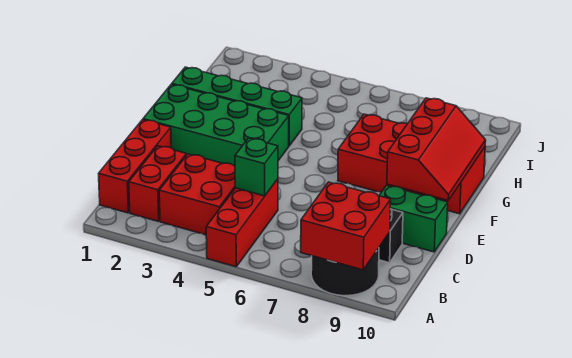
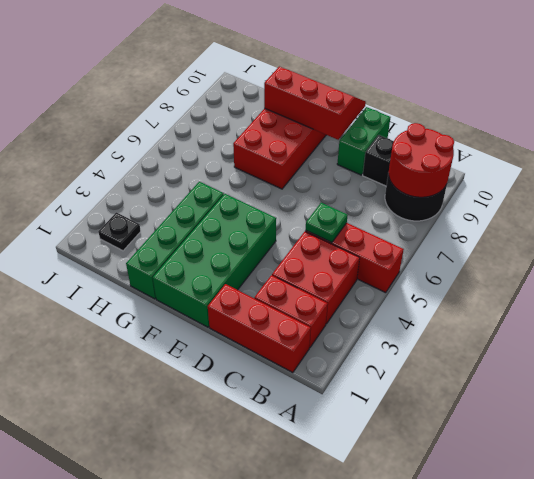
red brick A8:B9 level 2 -> red round brick A8:B9 level 2
green brick C5 level 2 -> green plate C5 level 2
none -> black plate I2 level 1

